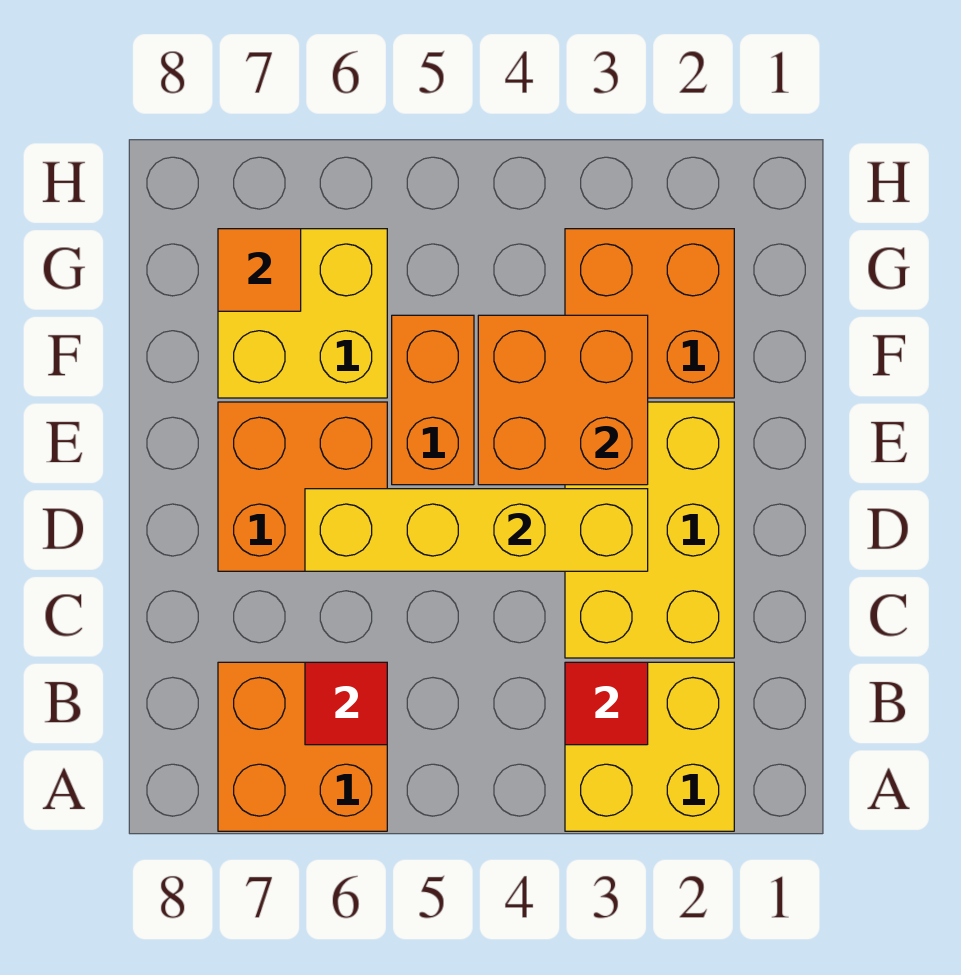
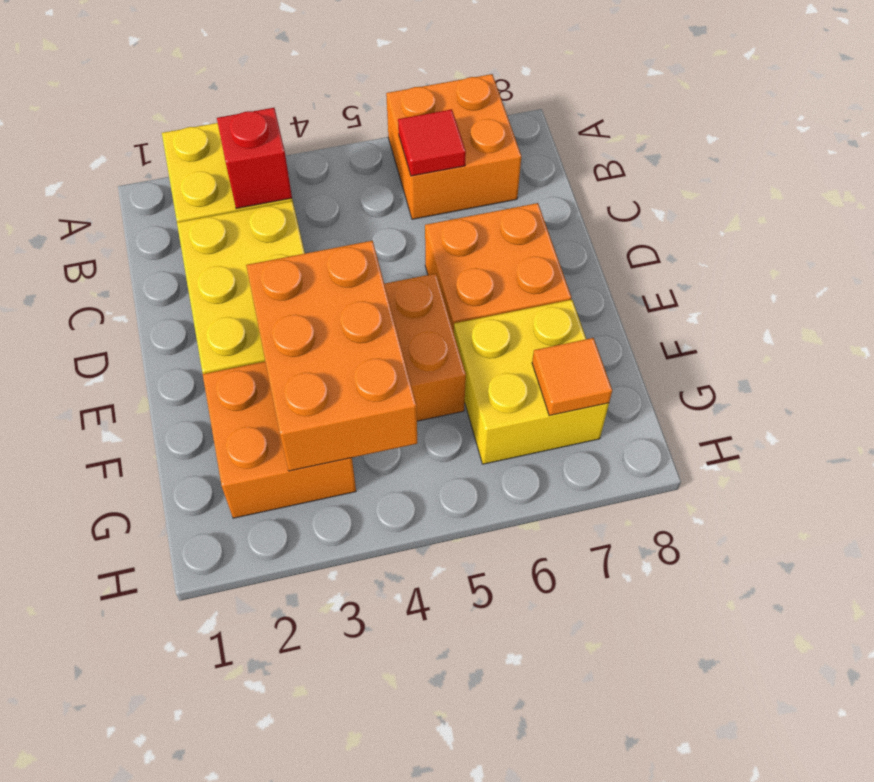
red tile B3 level 2 -> red brick B3 level 2
yellow brick D3:D6 level 2 -> none
orange brick E3:F4 level 2 -> orange brick E3:G4 level 2

